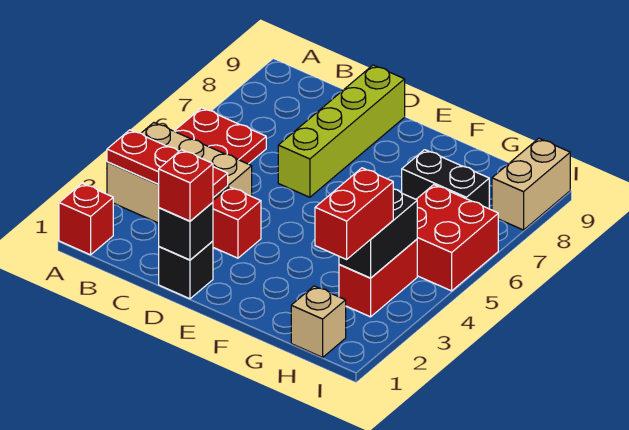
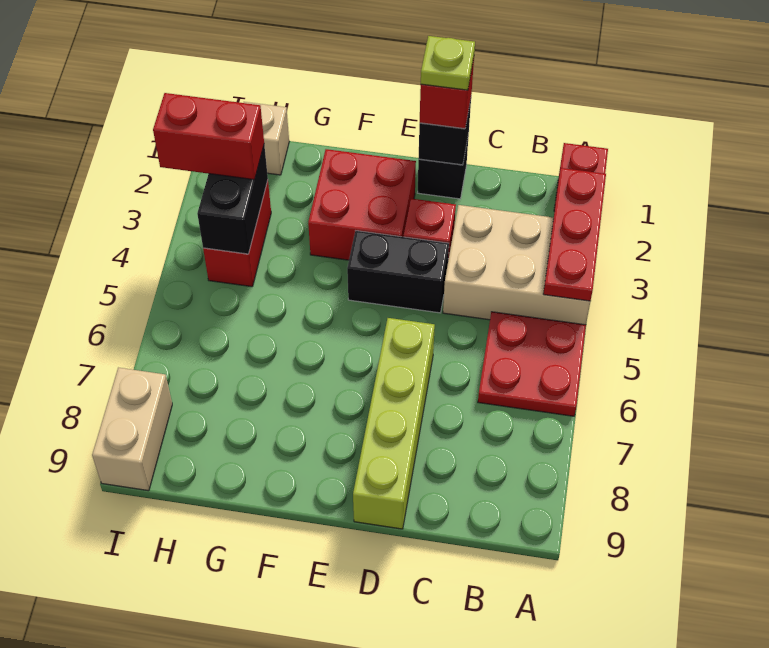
red plate A3:C3 level 2 -> red plate A2:A4 level 2
none -> lime plate D1 level 4
black brick G7:H7 level 1 -> black brick D4:E4 level 1
red brick H2:H3 level 3 -> red brick H3:I3 level 3
red brick H5:I6 level 1 -> red brick E2:F3 level 1

